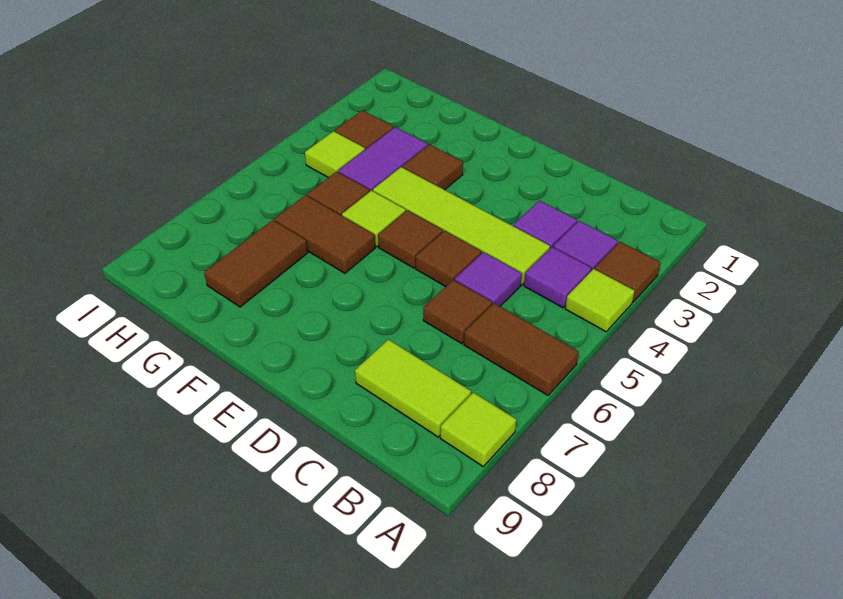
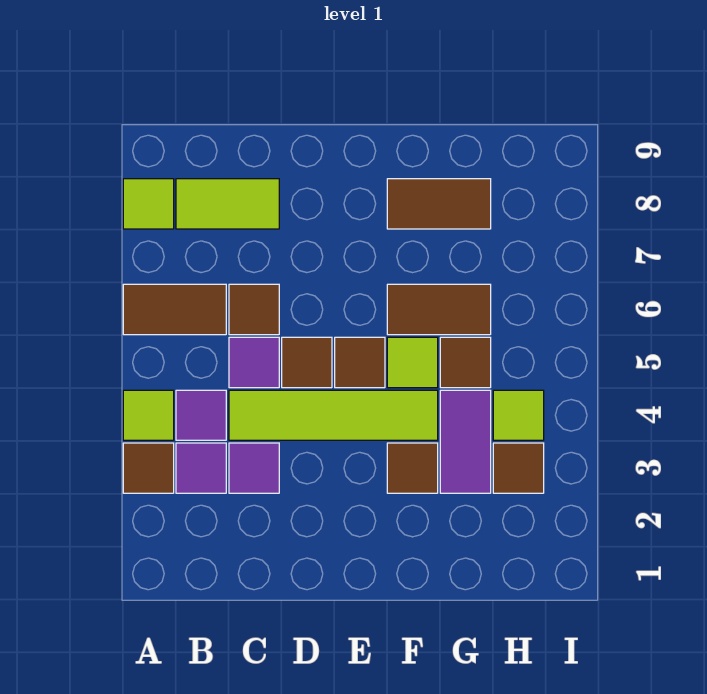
brown tile G7:G8 level 1 -> brown tile F8:G8 level 1

